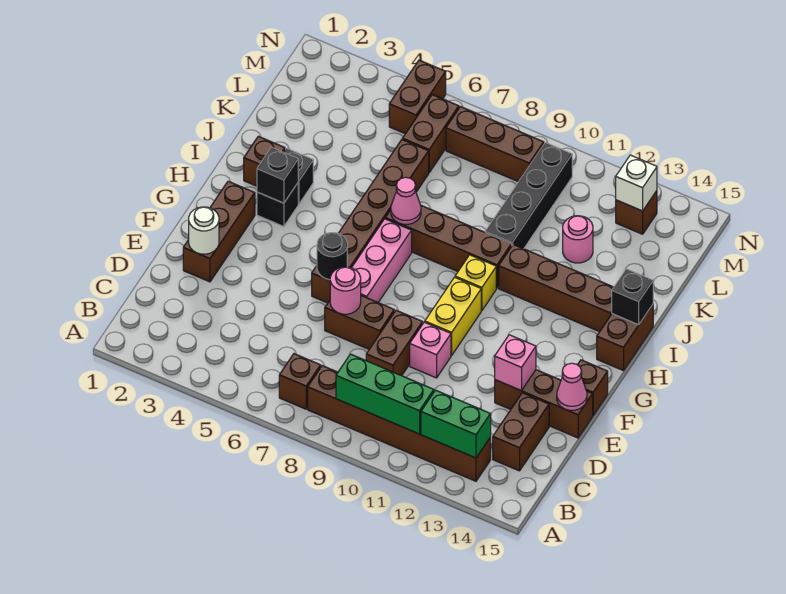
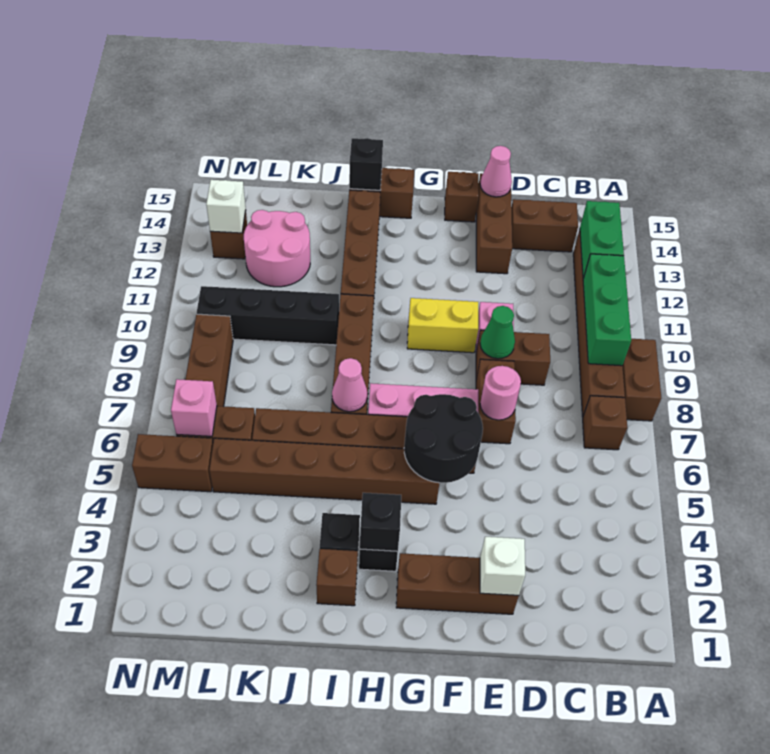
none -> brown brick A8:A9 level 1
white round brick E2 level 2 -> white brick E2 level 2
none -> green cone E9 level 2
pink brick E13 level 2 -> pink brick M6 level 2
black round brick F6 level 2 -> black round brick F5:G6 level 2
none -> brown brick G5:L5 level 1
yellow brick H10 level 1 -> none
pink round brick K12 level 1 -> pink round brick K12:L13 level 1

